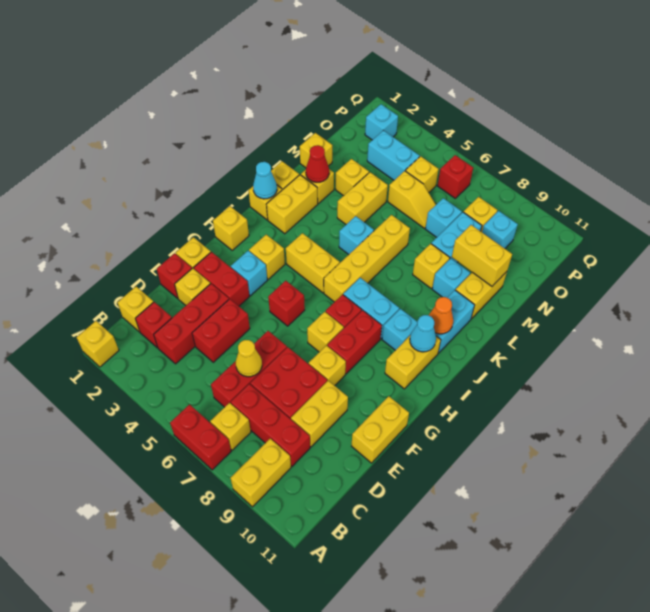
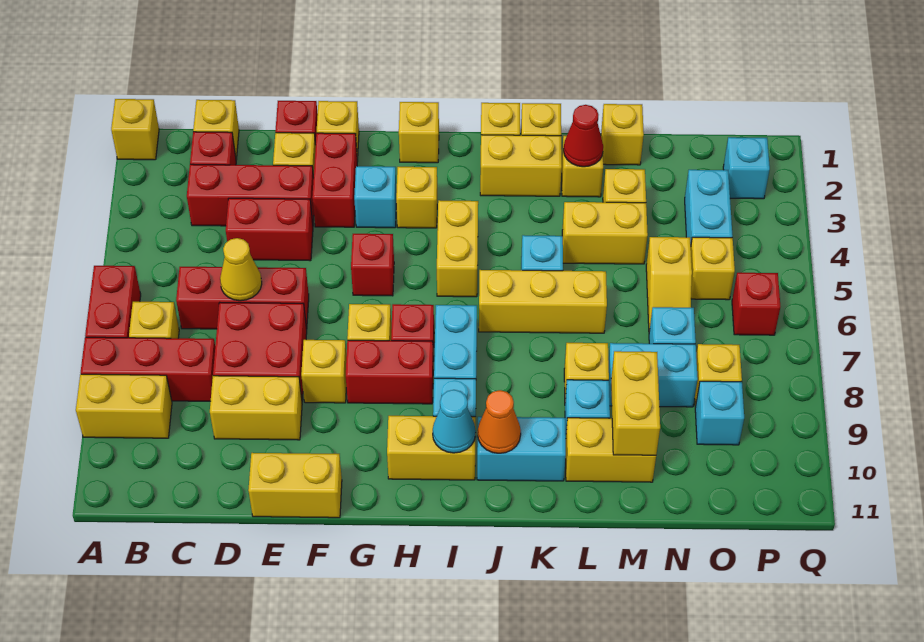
red brick C7:C9 level 1 -> red brick A8:C8 level 1
yellow brick I6:L6 level 1 -> yellow brick J6:L6 level 1
cyan cone J1 level 2 -> none

